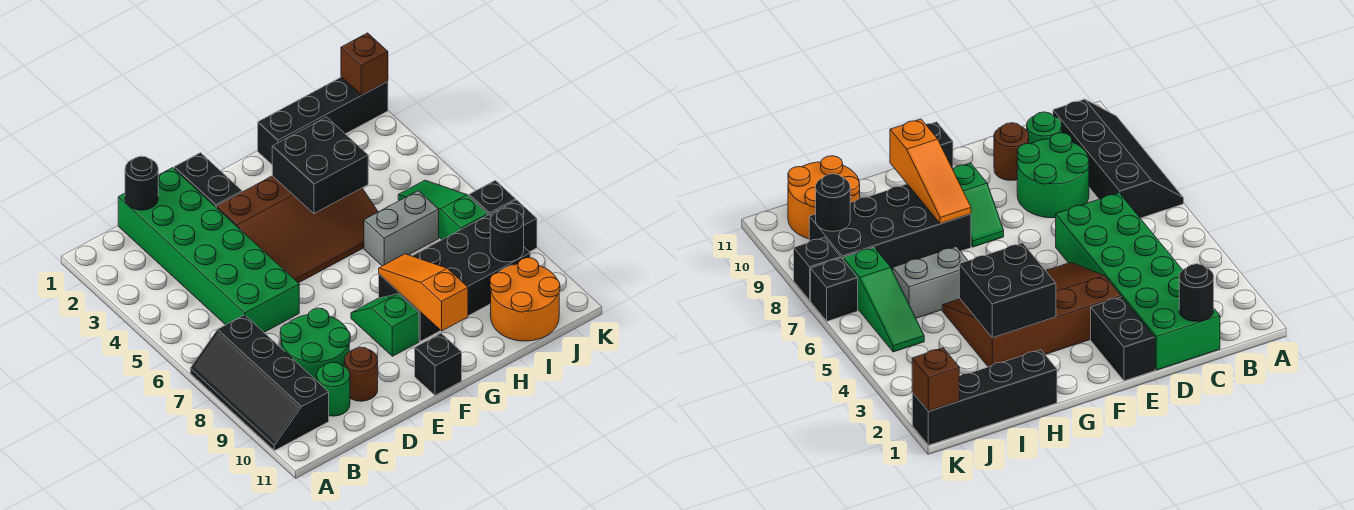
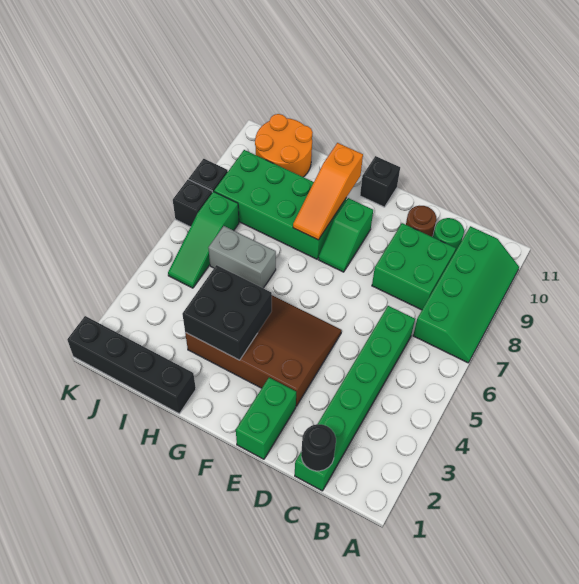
black slope A7:B10 level 1 top B -> green slope A7:B10 level 1 top B
green brick C1:D6 level 1 -> green brick C1:C6 level 1
green round brick C8:D9 level 1 -> green brick C8:D9 level 1
black brick E1:E2 level 1 -> green brick E1:E2 level 1
black brick G8:J9 level 1 -> green brick G8:J9 level 1
black round brick J9 level 2 -> none
brown brick K1 level 2 -> none

